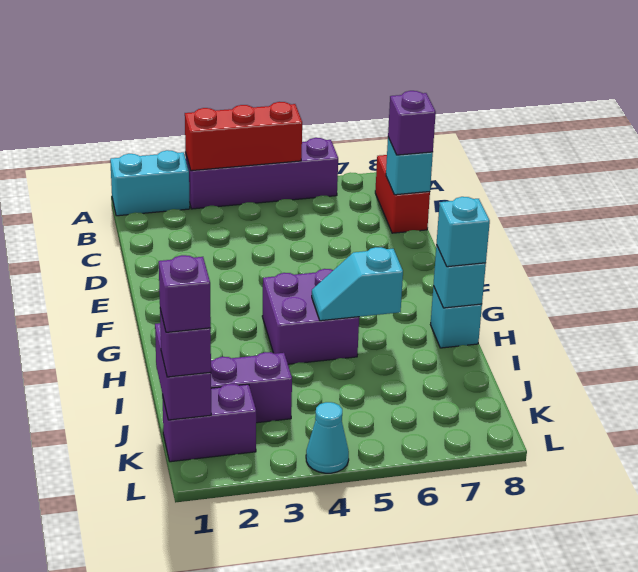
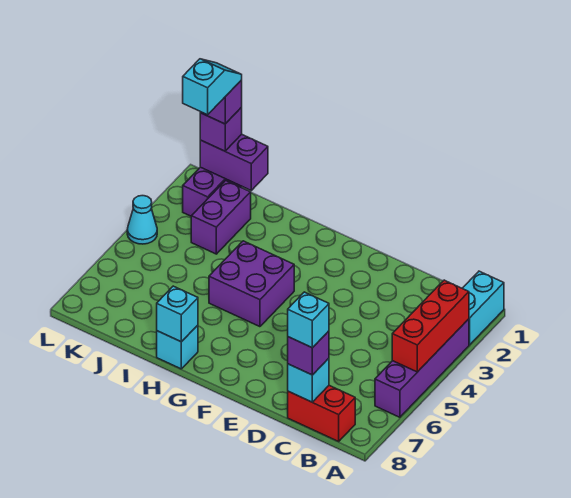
cyan slope H5:H6 level 2 top 6 -> cyan slope K1:K2 level 5 top 2
cyan brick H8 level 3 -> cyan brick C8 level 4

